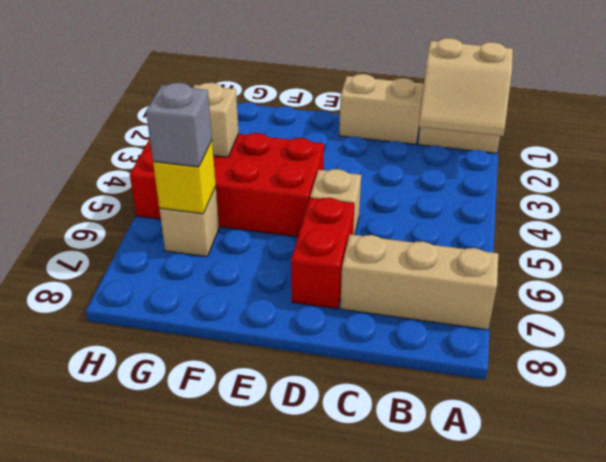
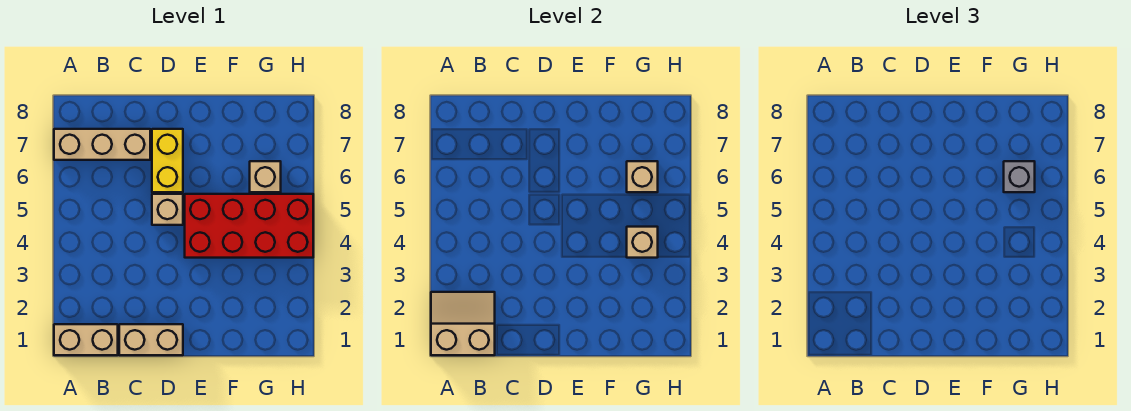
red brick D6:D7 level 1 -> yellow brick D6:D7 level 1
yellow brick G6 level 2 -> tan brick G6 level 2

